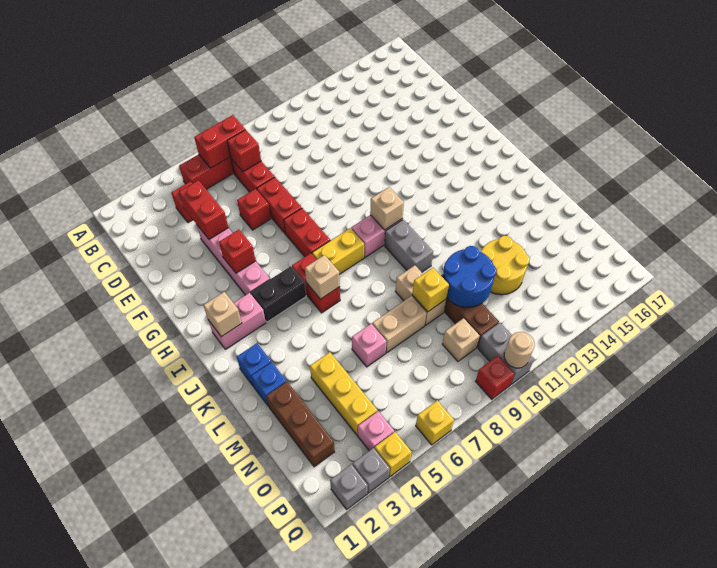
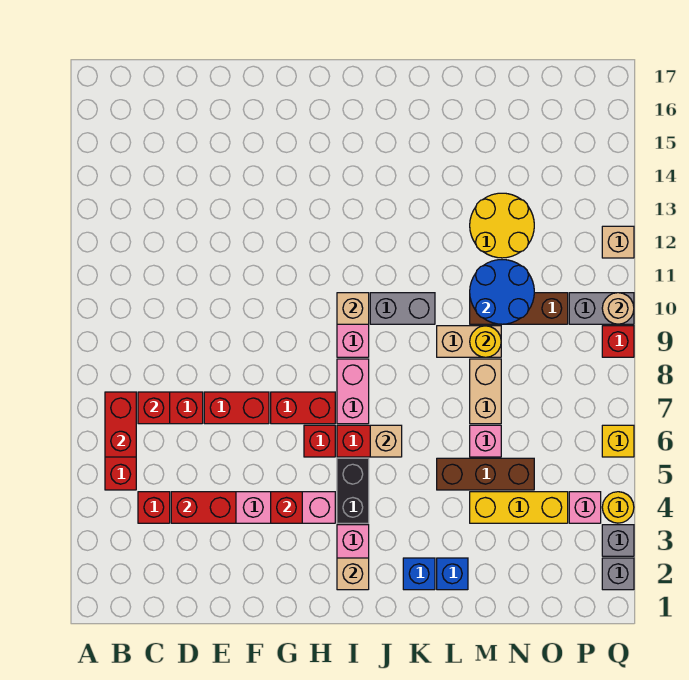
red brick E6 level 1 -> red brick H6 level 1
yellow brick I7:I8 level 1 -> pink brick I7:I8 level 1
brown brick M2:O2 level 1 -> brown brick L5:N5 level 1
yellow brick M9 level 2 -> yellow round brick M9 level 2
tan brick O9 level 1 -> tan brick Q12 level 1
yellow brick Q4 level 1 -> yellow round brick Q4 level 1

